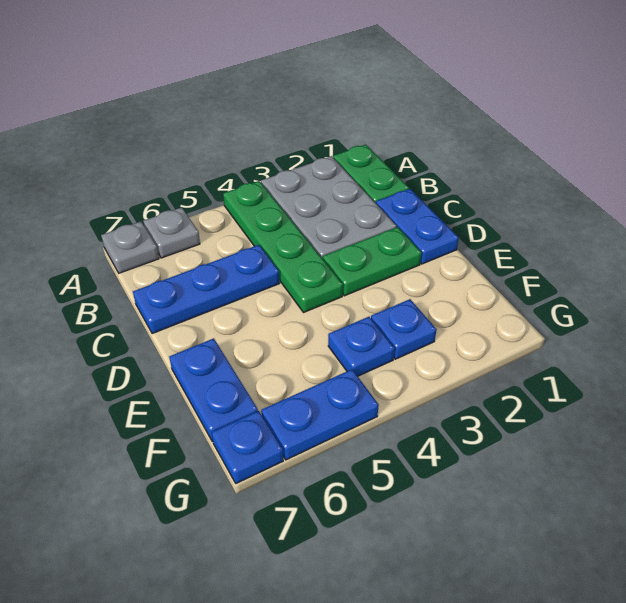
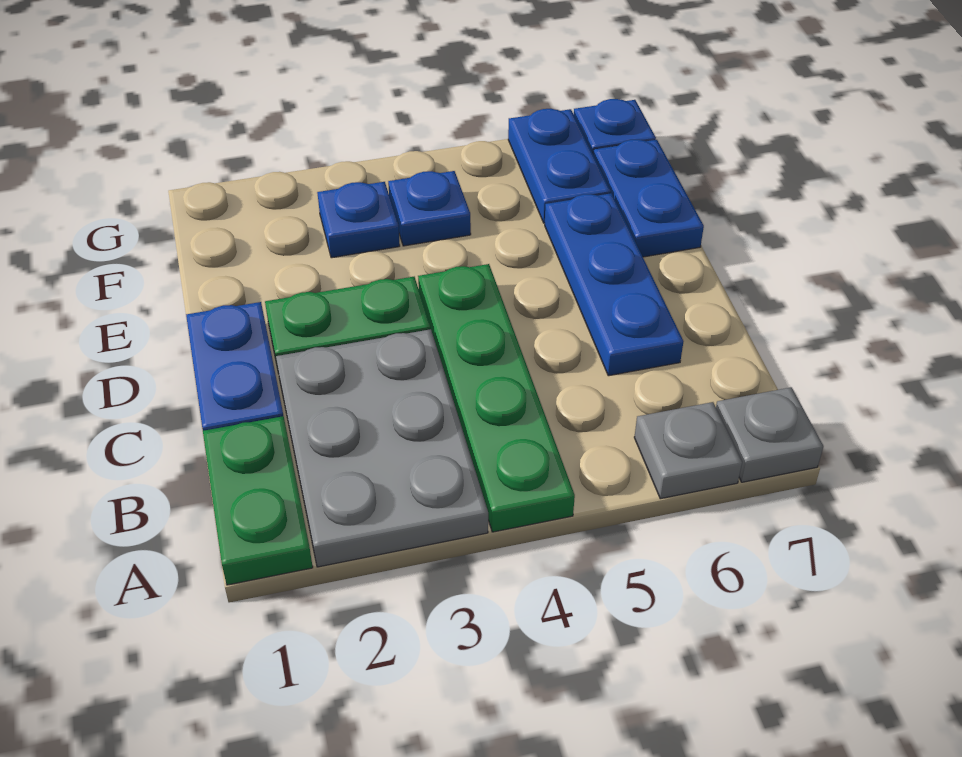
blue plate C5:C7 level 1 -> blue plate C6:E6 level 1
blue plate G5:G6 level 1 -> blue plate F6:G6 level 1

